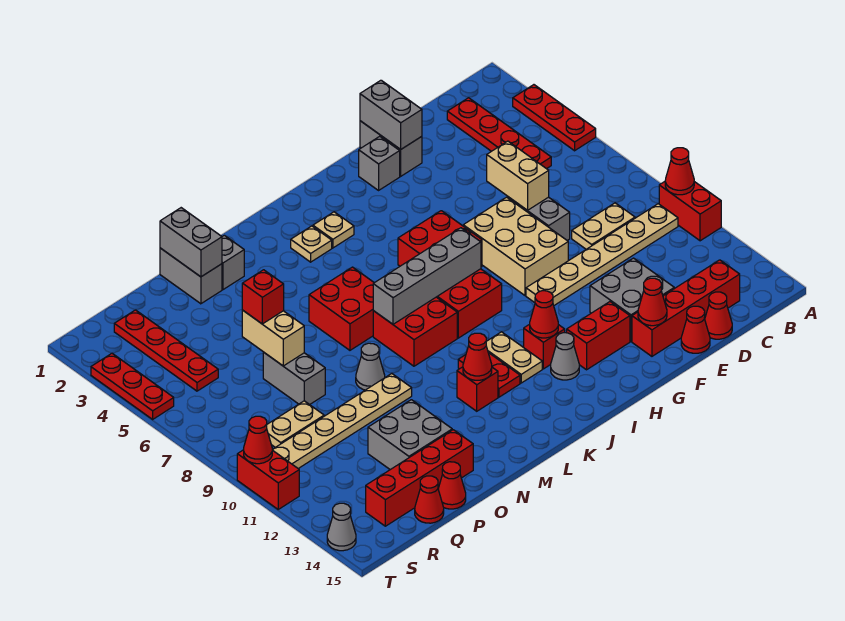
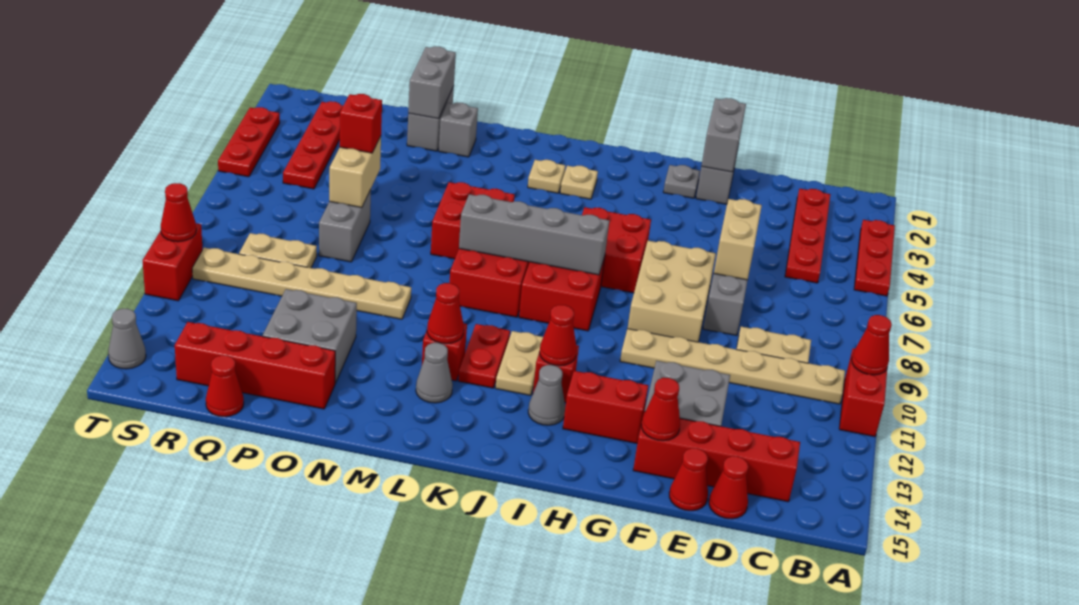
grey brick G2 level 1 -> grey plate G2 level 1
grey cone N9 level 1 -> grey cone L13 level 1
red cone P15 level 1 -> none

